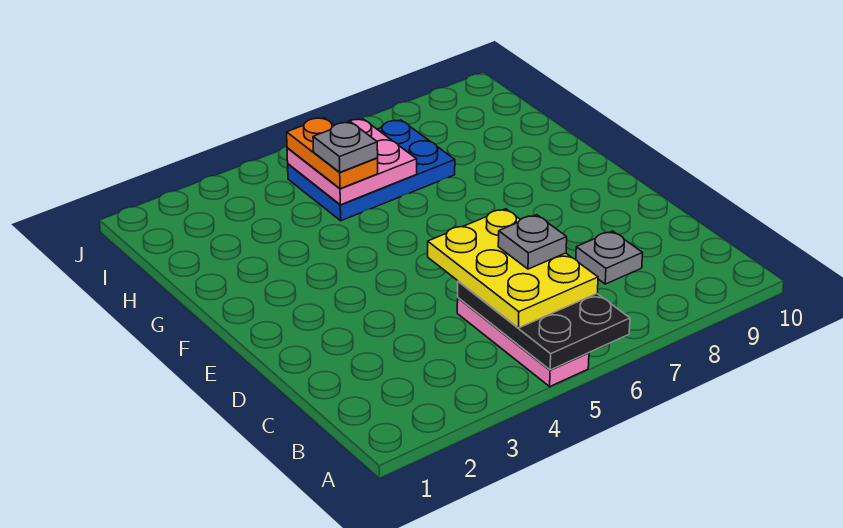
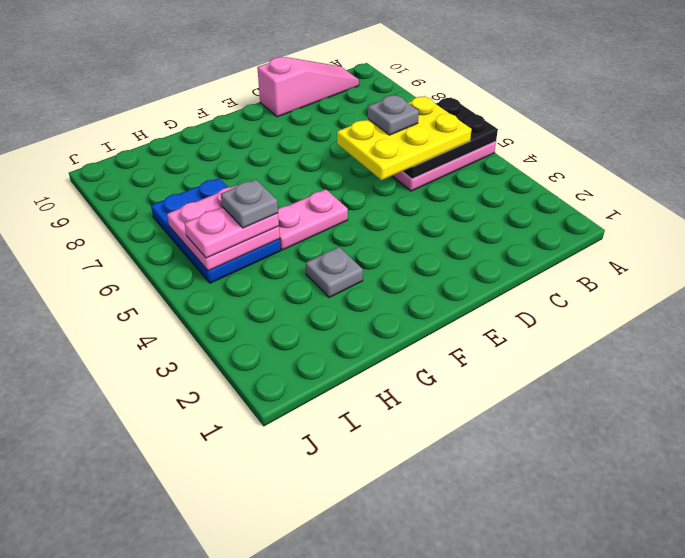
none -> pink slope B10:D10 level 1 top D
grey plate C8 level 1 -> grey plate G3 level 1
none -> pink plate F5:G5 level 1
orange plate H5:I5 level 3 -> pink plate H5:I5 level 3

